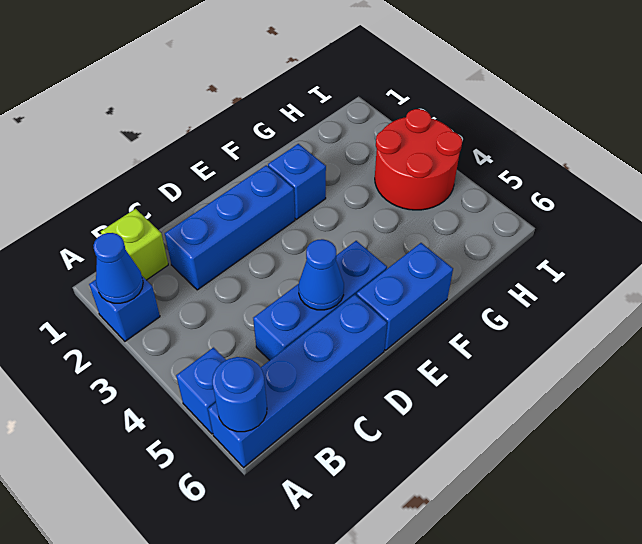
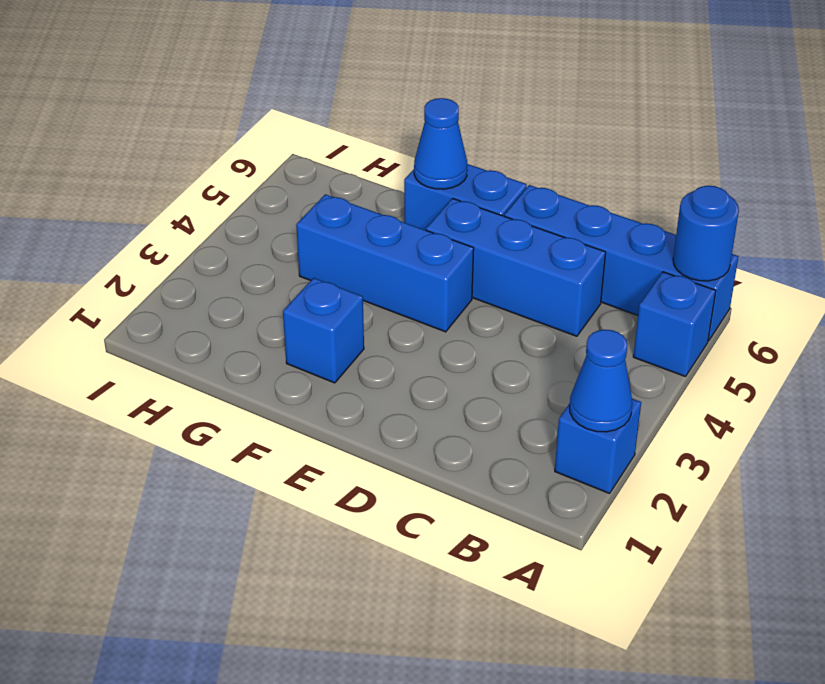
lime brick B1 level 1 -> none
blue brick C2:E2 level 1 -> blue brick E4:G4 level 1
blue cone D5 level 2 -> blue cone F6 level 2
red round brick H3:I4 level 1 -> none

